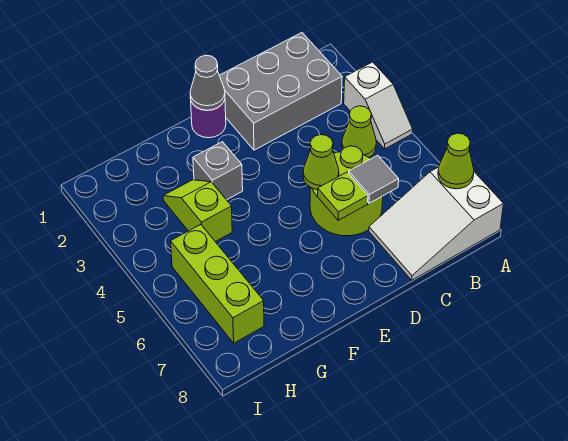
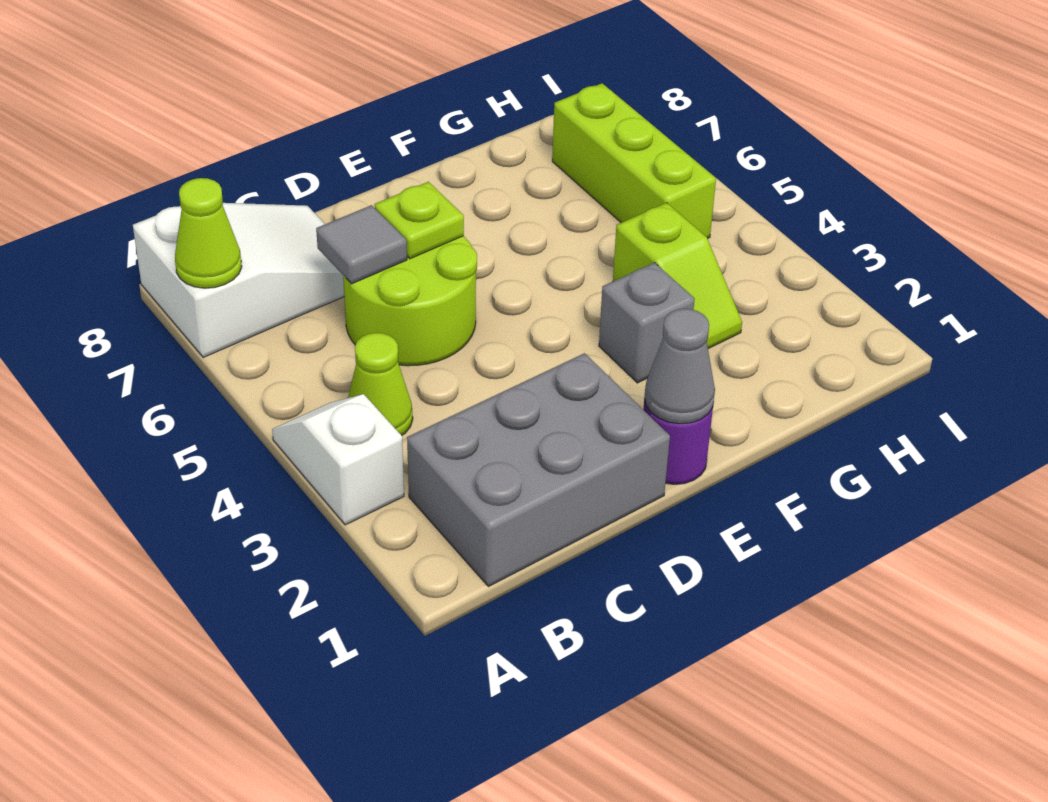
lime cone D5 level 2 -> none

